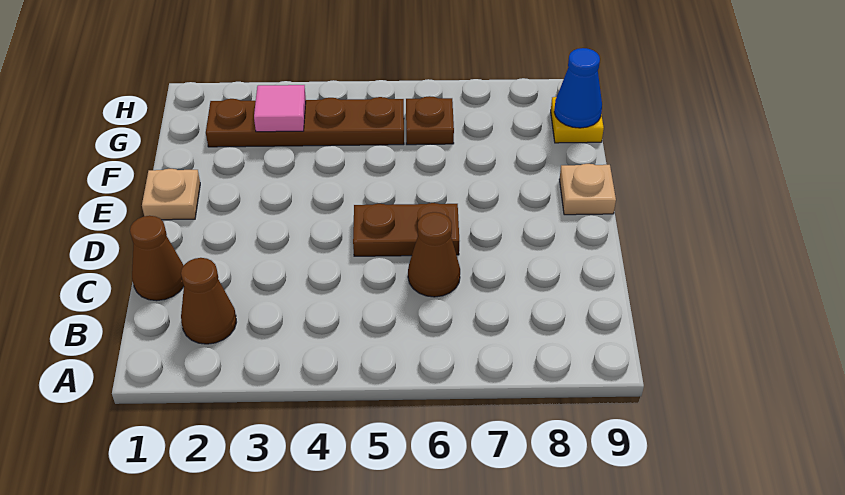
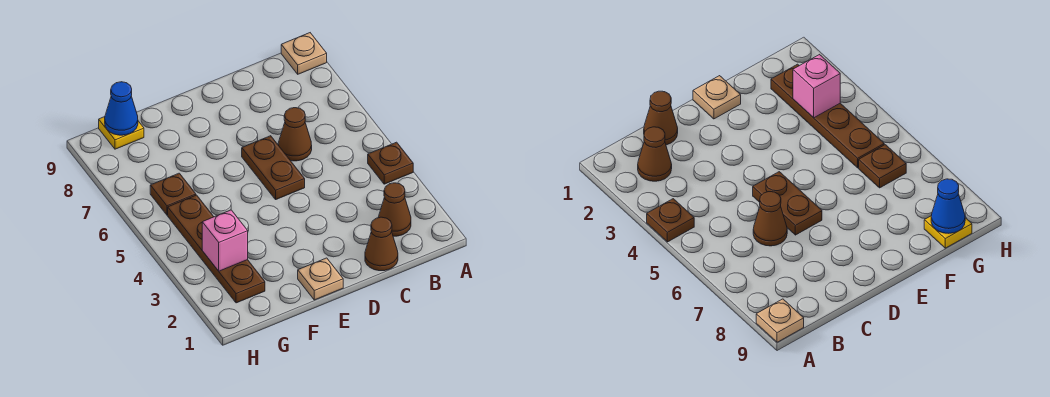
none -> brown plate A4 level 1
tan plate E9 level 1 -> tan plate A9 level 1
pink tile G3 level 2 -> pink brick G3 level 2

